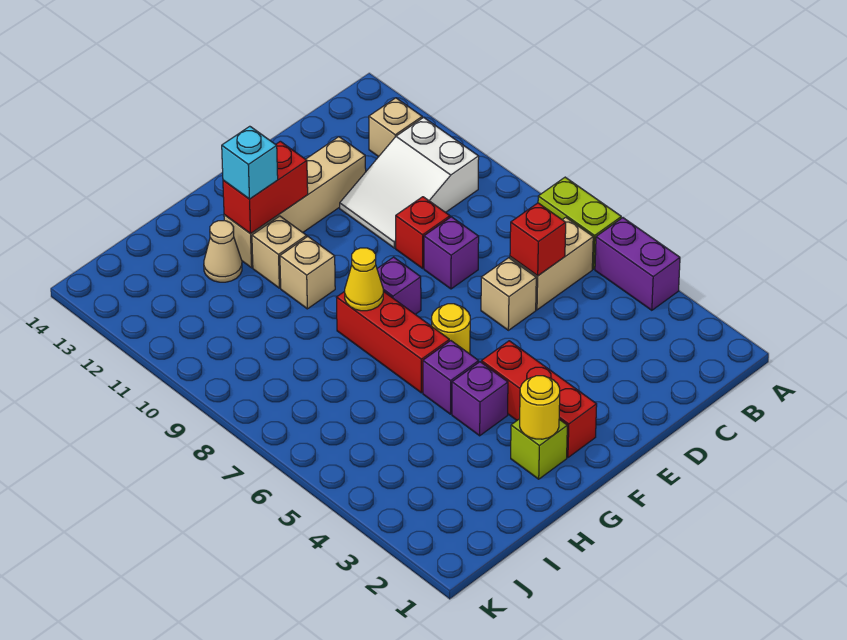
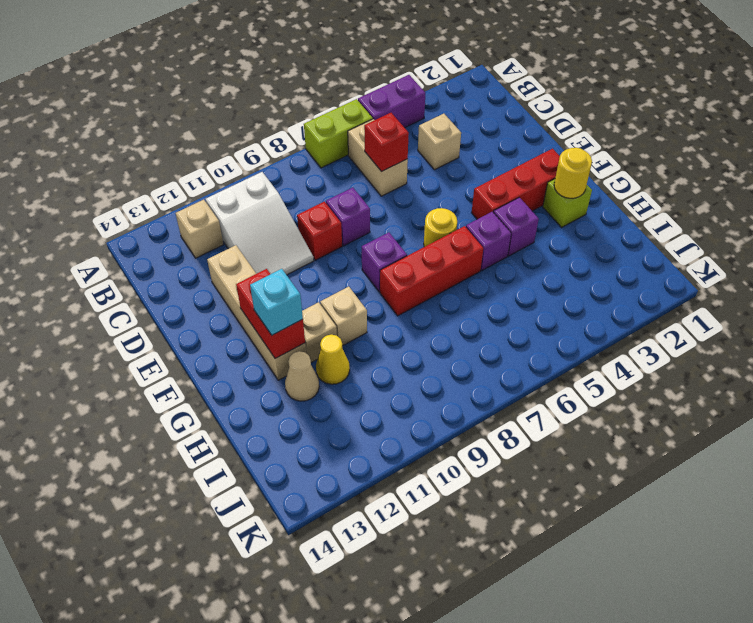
tan brick D6 level 1 -> tan brick C4 level 1
yellow cone G8 level 2 -> yellow cone H11 level 1

